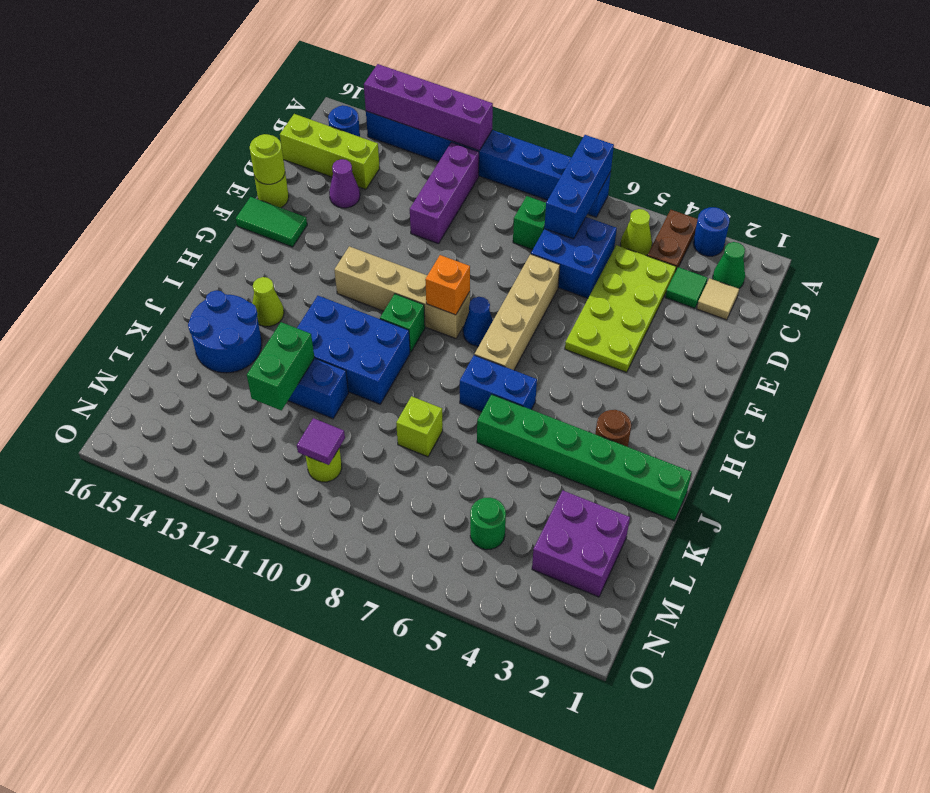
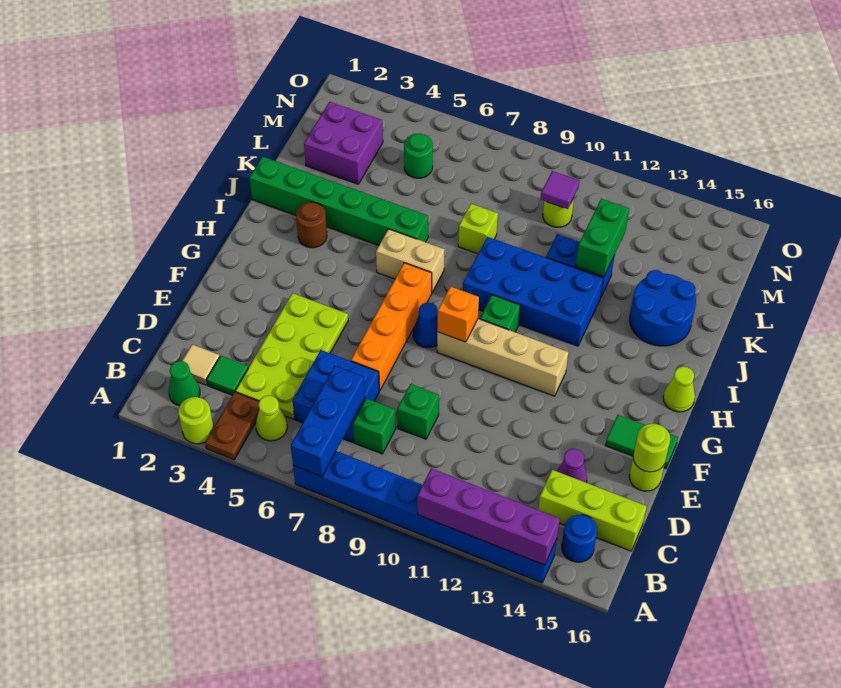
blue round brick A3 level 1 -> lime round brick A3 level 1
purple brick B11:D11 level 1 -> none
none -> green brick D9 level 1
tan brick E7:H7 level 1 -> orange brick E7:H7 level 1
blue brick I6:I7 level 1 -> tan brick I6:I7 level 1
blue brick I10:J12 level 1 -> blue brick I9:J12 level 1
lime cone I14 level 1 -> lime cone H16 level 1

